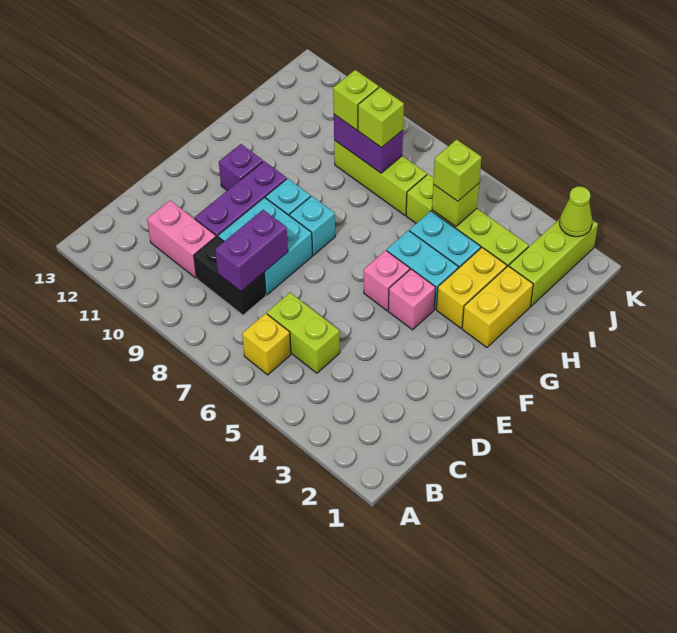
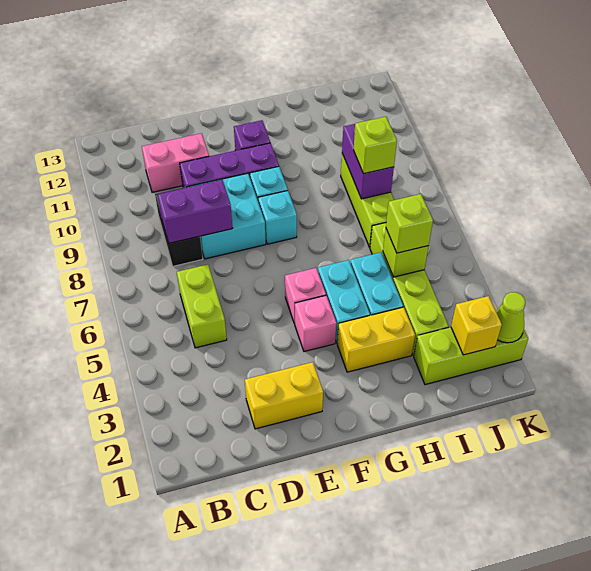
yellow brick B6 level 1 -> yellow brick J2 level 2
pink brick C10:C11 level 1 -> pink brick C11:D11 level 1
yellow brick G2:H2 level 1 -> yellow brick D2:E2 level 1
lime brick I9 level 3 -> none

